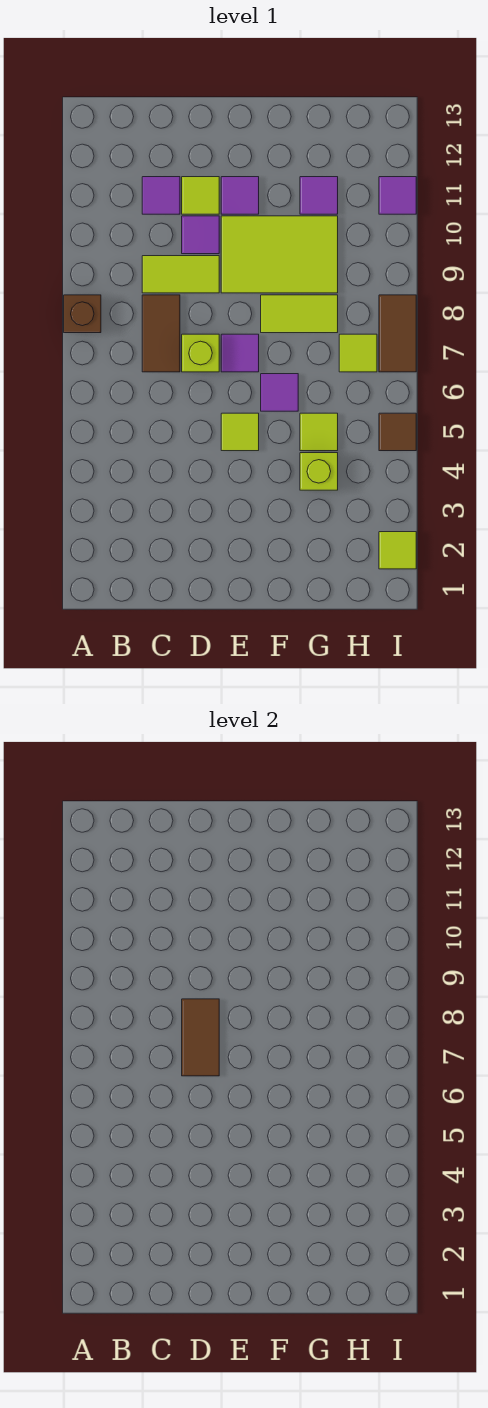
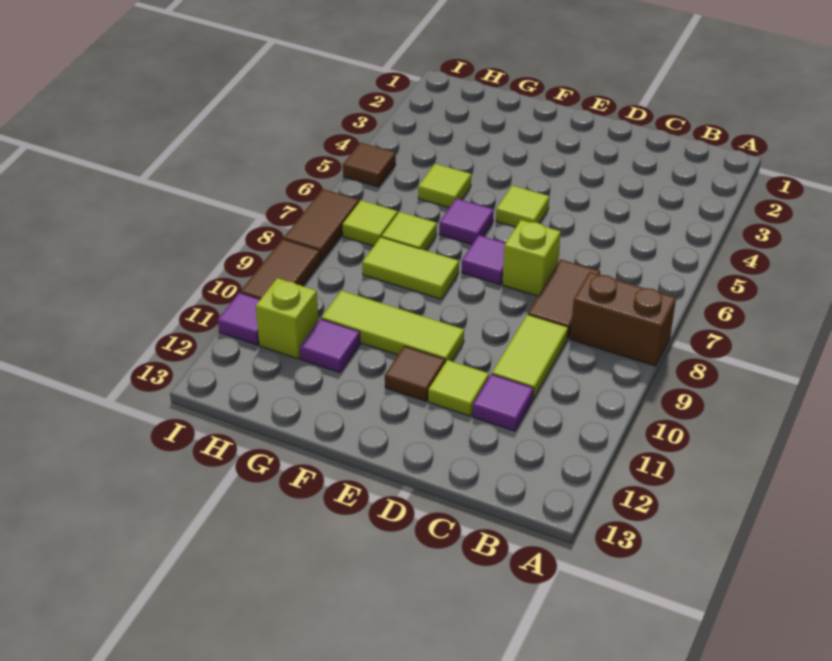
brown brick A8 level 1 -> brown brick A8:B8 level 1
lime tile C9:D9 level 1 -> lime tile C9:C10 level 1
brown tile D7:D8 level 2 -> brown tile I9:I10 level 1
purple tile D10 level 1 -> none
lime tile E9:G10 level 1 -> lime tile E10:G10 level 1
purple tile E11 level 1 -> brown tile E11 level 1
lime brick G4 level 1 -> lime brick H11 level 1
lime tile I2 level 1 -> lime tile G7 level 1

